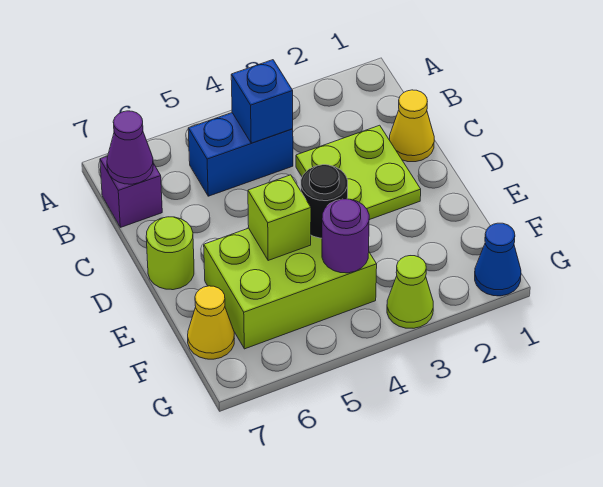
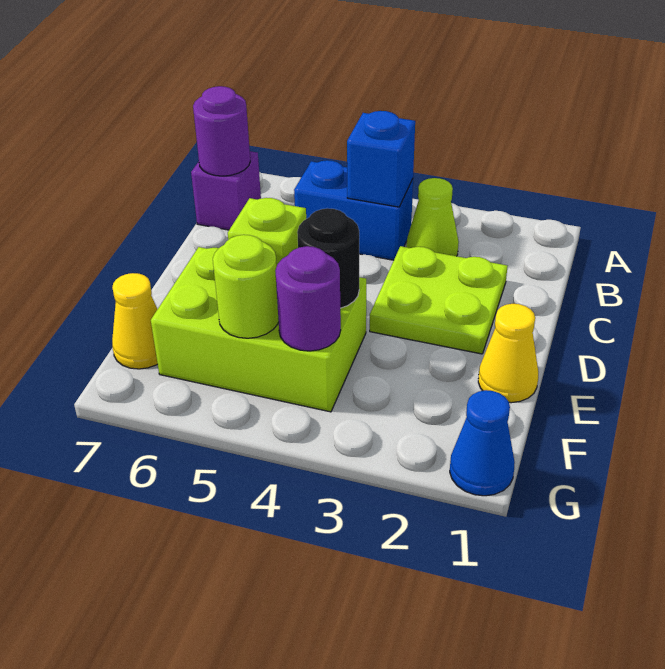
purple cone B7 level 2 -> purple round brick B7 level 2
yellow cone C1 level 1 -> yellow cone E1 level 1
lime round brick D7 level 1 -> lime round brick F5 level 2
lime cone G3 level 1 -> lime cone B3 level 1

